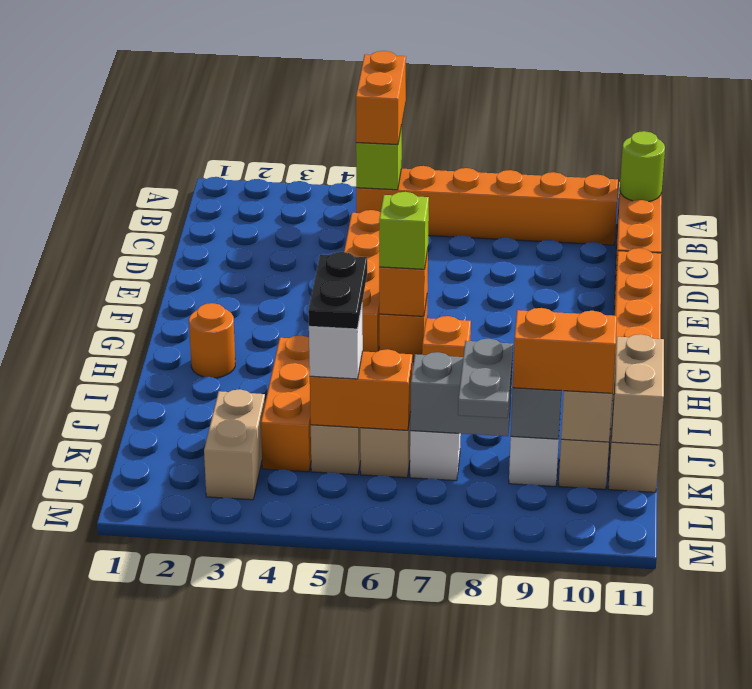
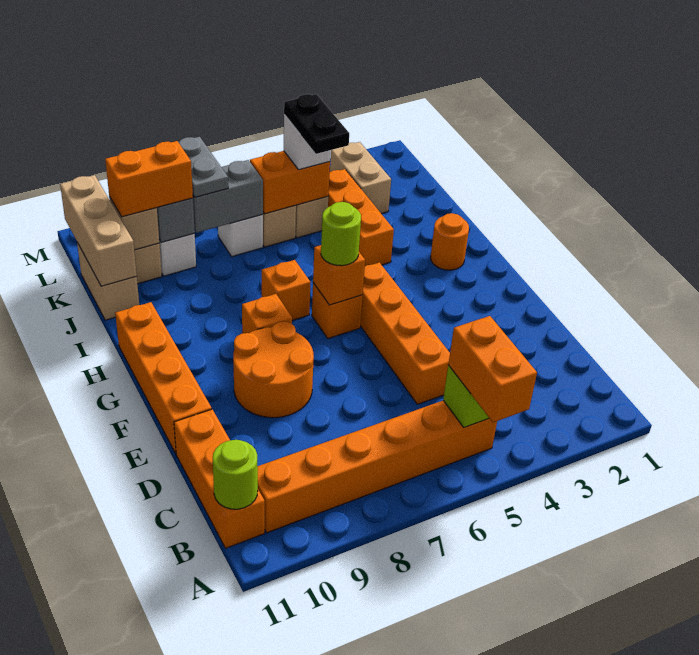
none -> orange round brick E8:F9 level 1
lime brick G6 level 3 -> lime round brick G6 level 3
none -> orange brick G8 level 1
tan brick J11:K11 level 2 -> tan brick J11:L11 level 2

